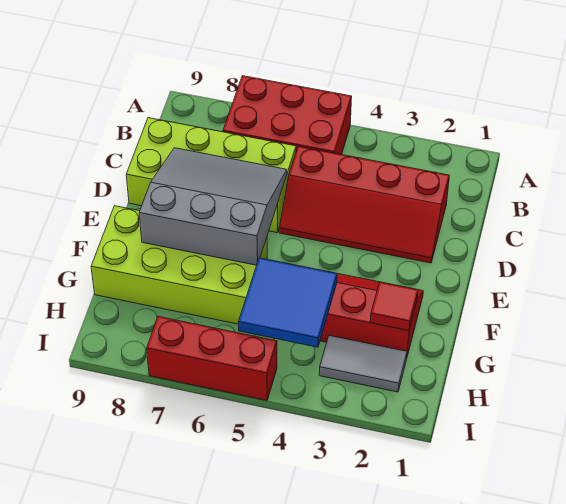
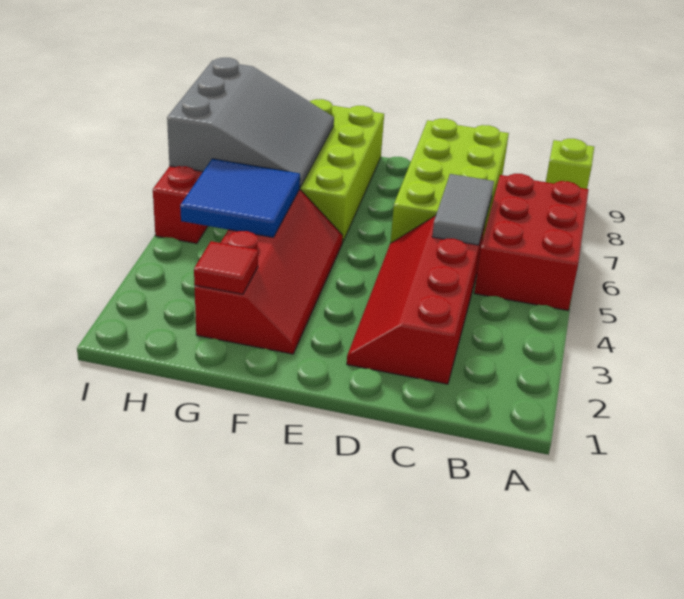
none -> lime brick A9 level 1
grey slope D6:F8 level 2 top F -> grey slope G6:I8 level 2 top I
grey tile H2:H3 level 1 -> grey tile C5:C6 level 2

